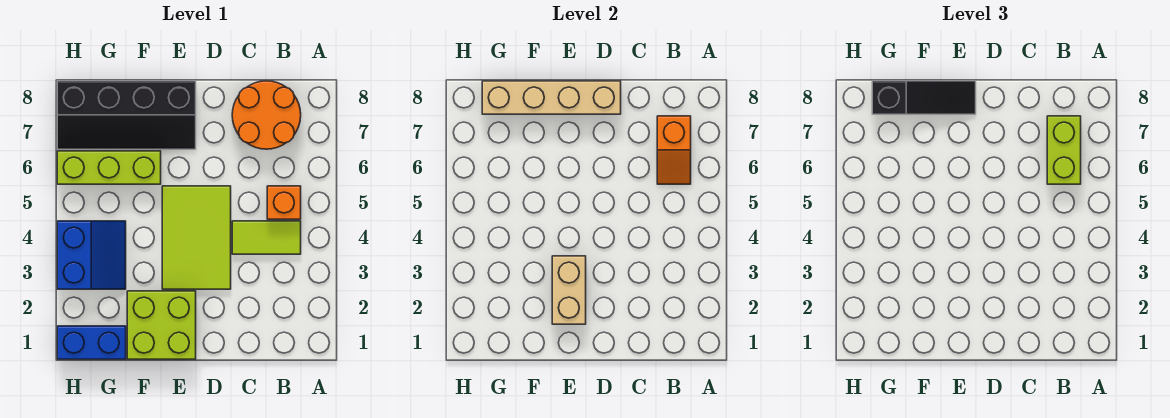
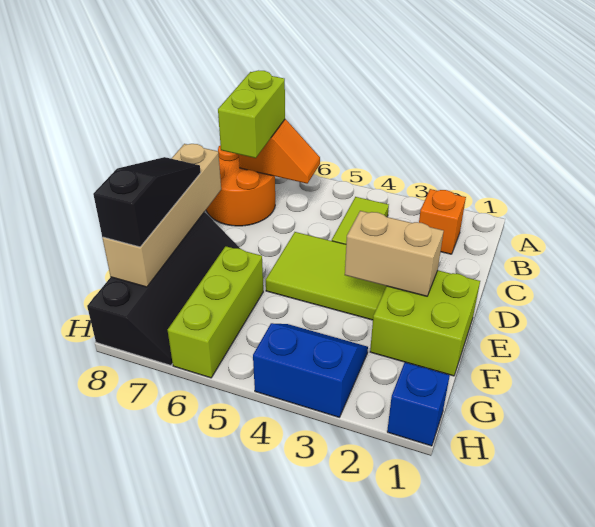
orange brick B5 level 1 -> orange brick B2 level 1
lime brick B6:B7 level 3 -> lime brick B7:C7 level 3
blue brick G1:H1 level 1 -> blue brick H1 level 1

